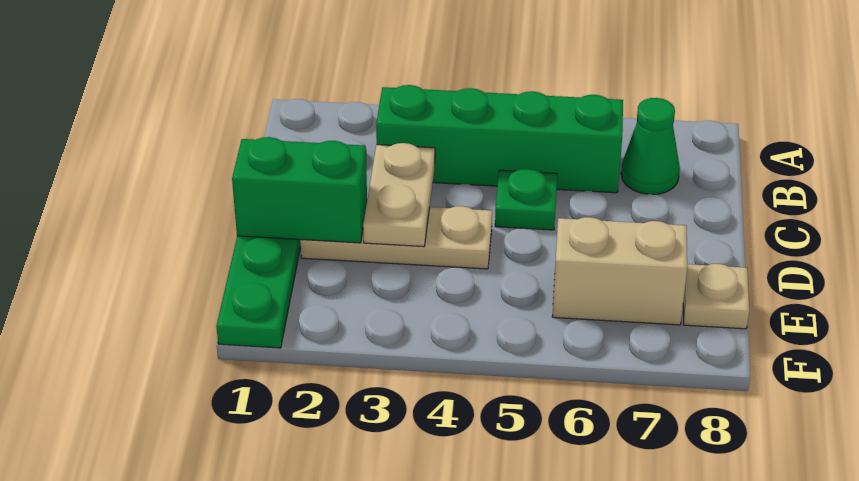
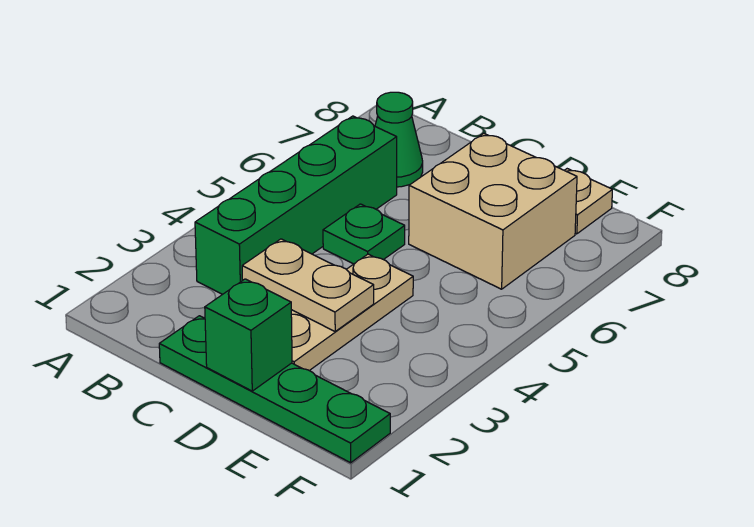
green brick D1:D2 level 2 -> green brick D1 level 2
tan brick E6:E7 level 1 -> tan brick D6:E7 level 1

